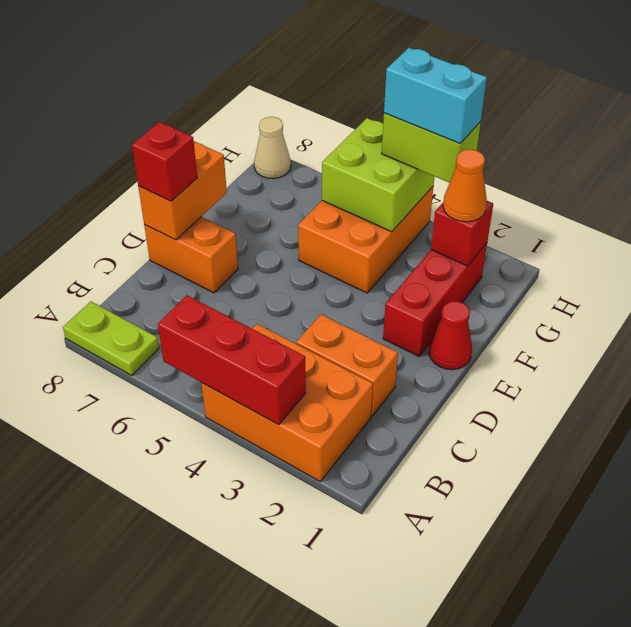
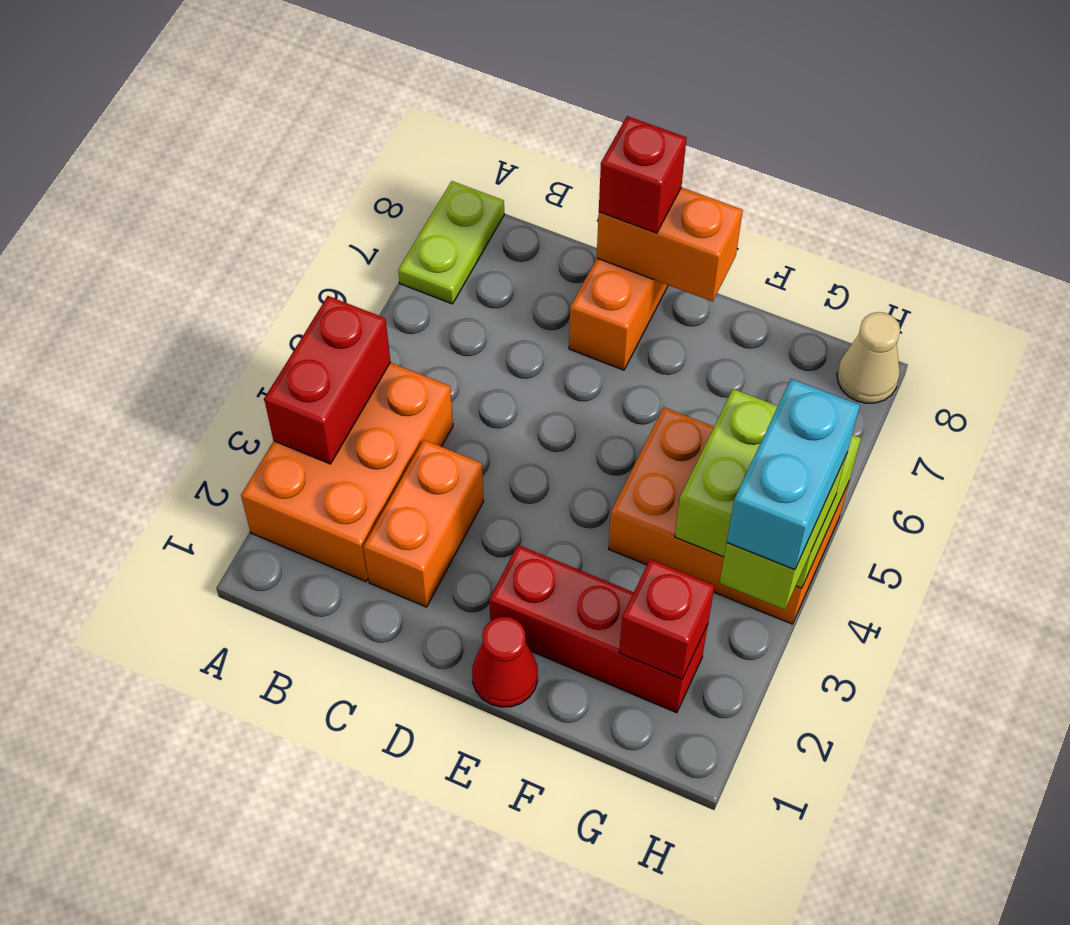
red brick A3:A5 level 2 -> red brick A3:A4 level 2
orange cone G2 level 3 -> none

